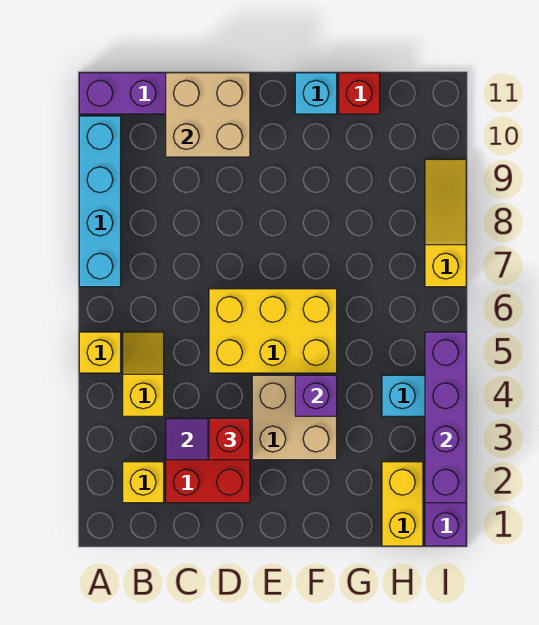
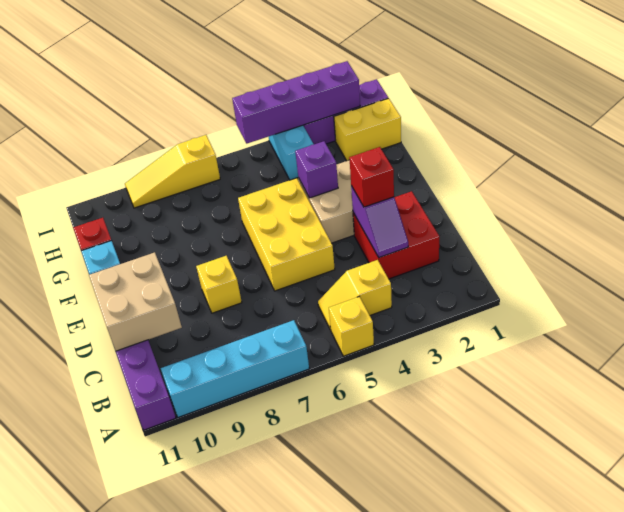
yellow brick B2 level 1 -> yellow brick D8 level 1

